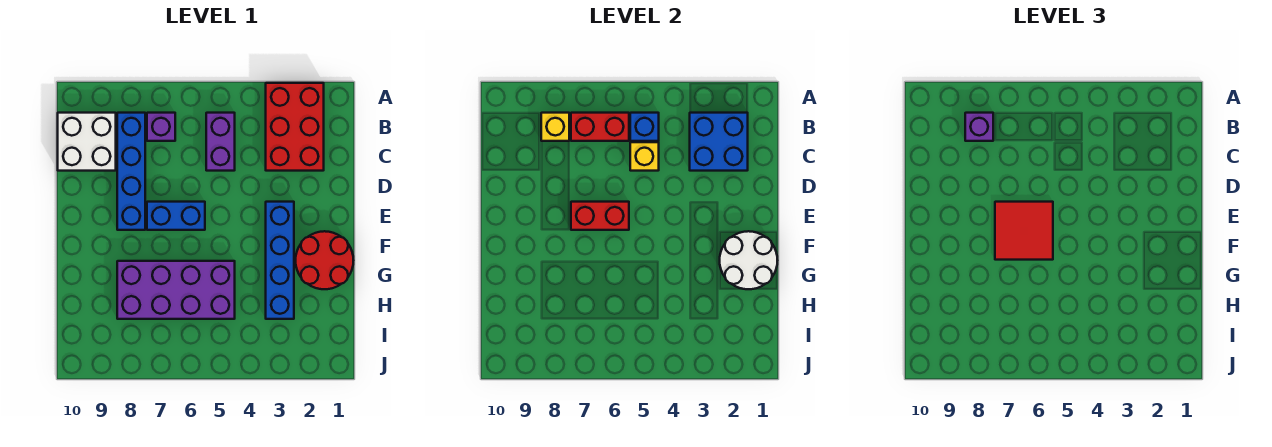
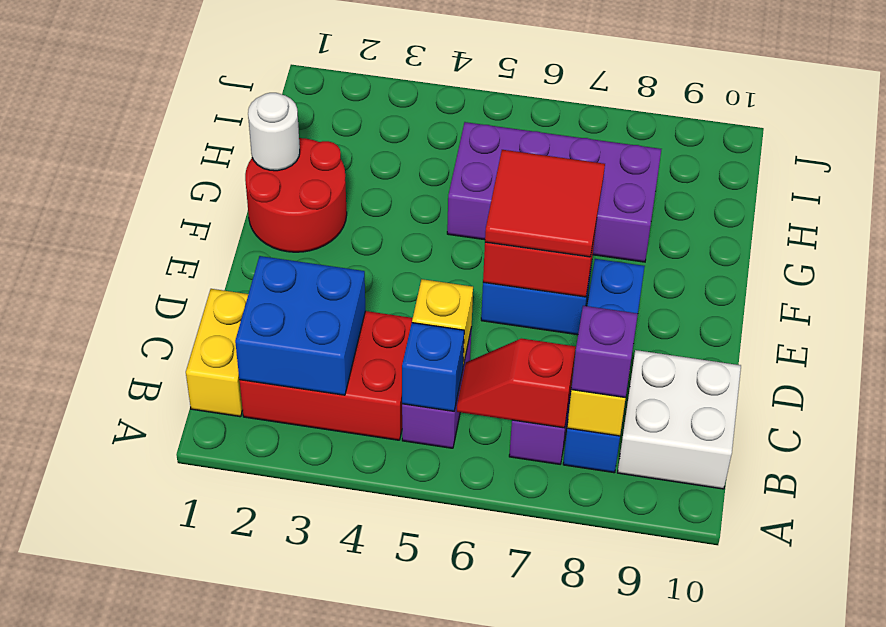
red brick A2:C3 level 1 -> red brick B2:C4 level 1
none -> yellow brick B1:C1 level 1
red brick B6:B7 level 2 -> red slope B6:B7 level 2 top 7
blue brick E3:H3 level 1 -> none
white round brick F1:G2 level 2 -> white round brick G1 level 2

